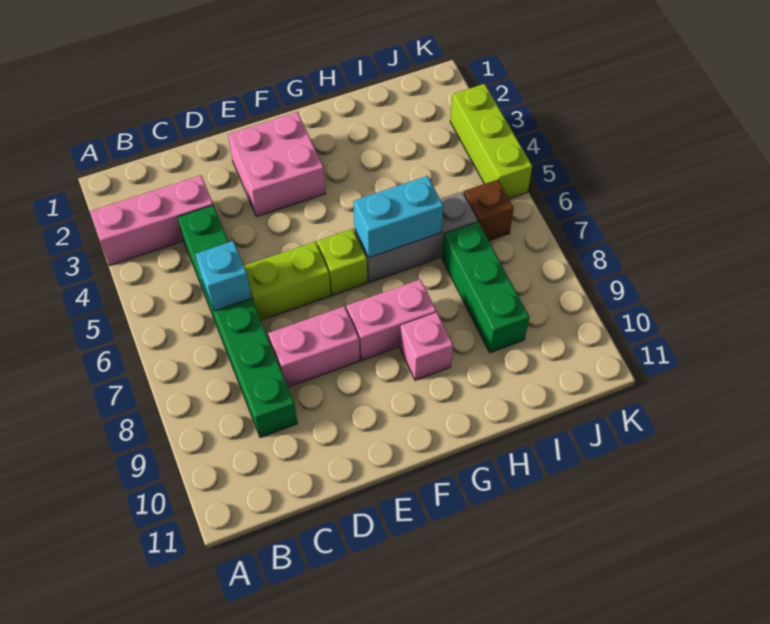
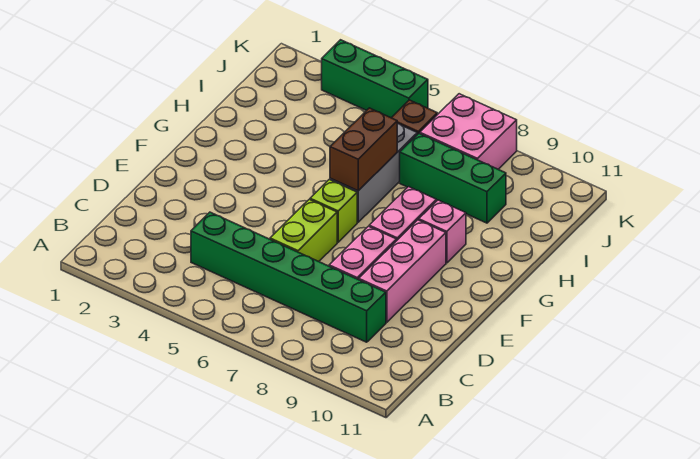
pink brick A3:C3 level 1 -> pink brick D9:F9 level 1
cyan brick C6 level 2 -> none
pink brick E2:F3 level 1 -> pink brick J7:K8 level 1
cyan brick G6:H6 level 2 -> brown brick G6:H6 level 2
lime brick K3:K5 level 1 -> green brick K3:K5 level 1

